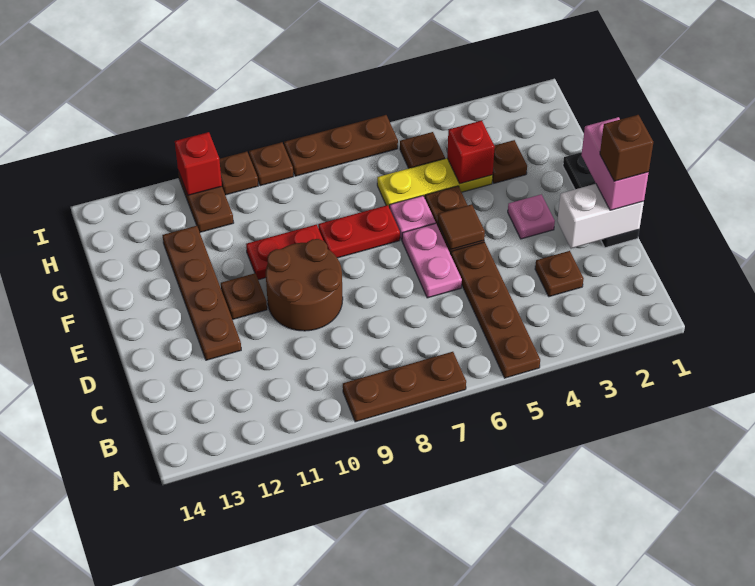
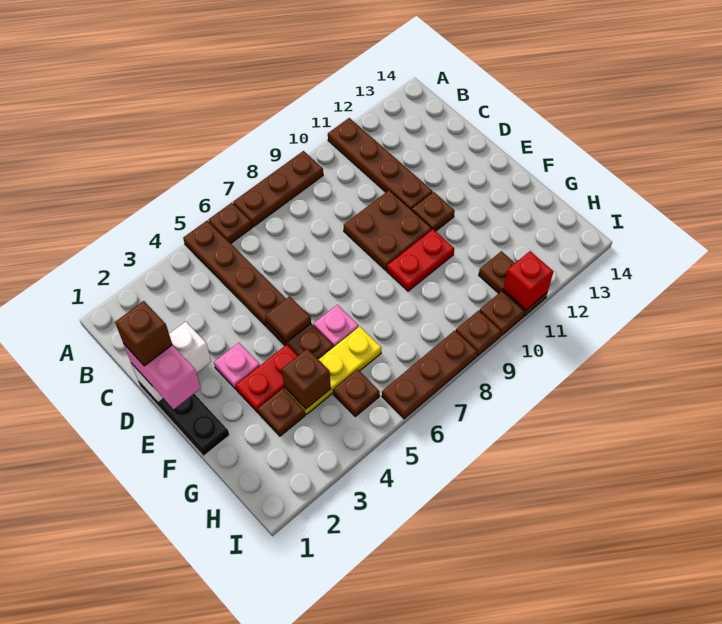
brown plate C3 level 1 -> brown plate A6 level 1
pink plate D6:E6 level 1 -> none
brown round brick D9:E10 level 1 -> brown plate D9:E10 level 1
brown plate D12:G12 level 1 -> brown plate A11:D11 level 1
red plate F7:F8 level 1 -> red plate F3:F4 level 1
red brick G4 level 2 -> brown brick G4 level 2

